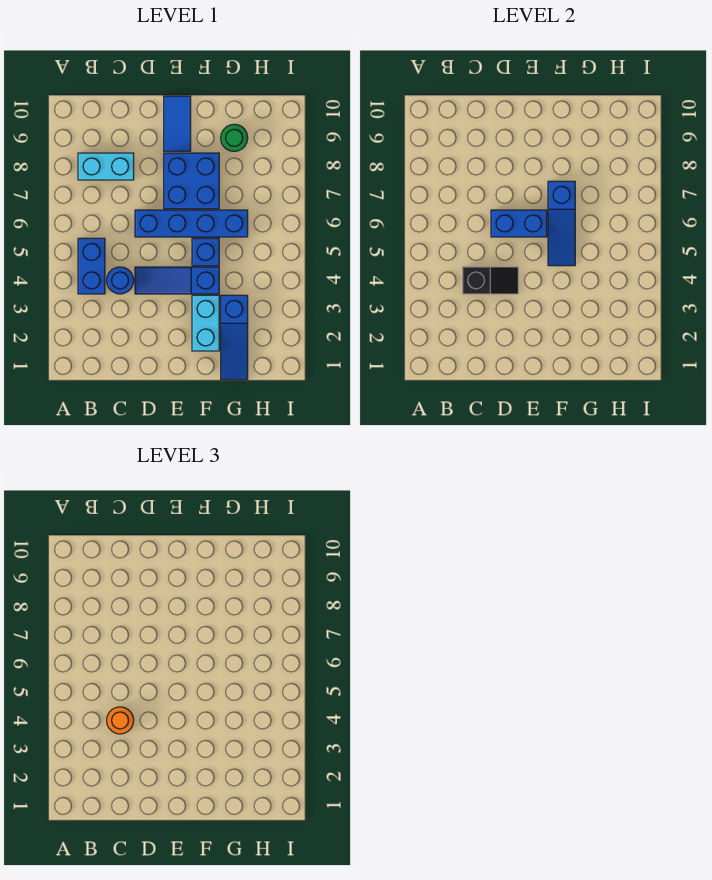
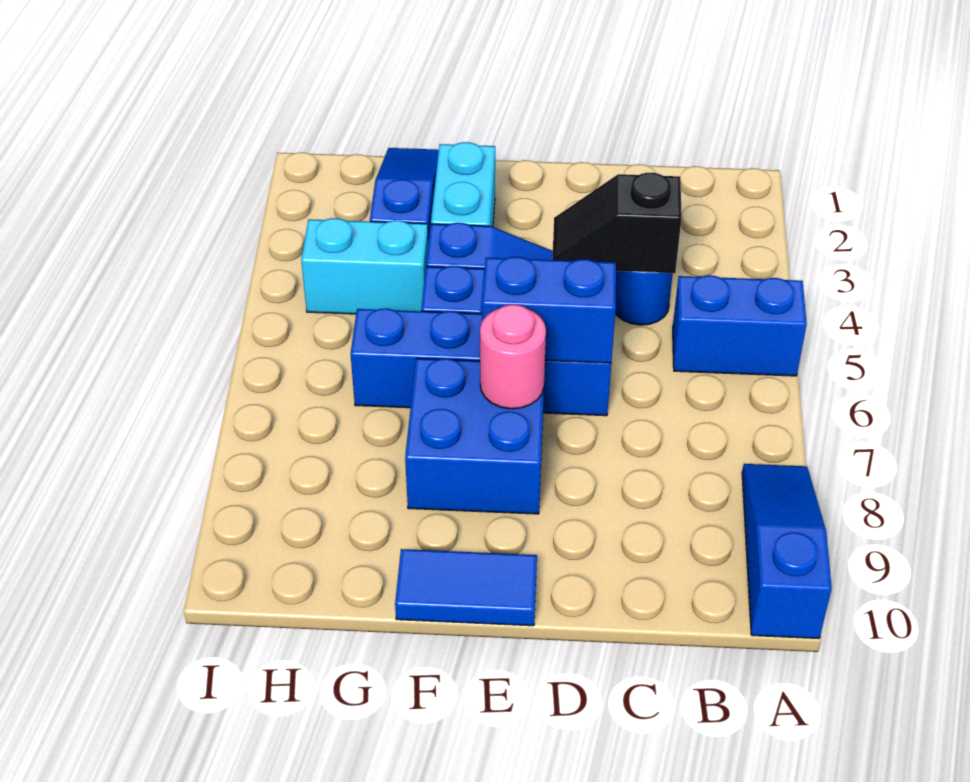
blue brick B4:B5 level 1 -> blue brick A5:B5 level 1
cyan brick B8:C8 level 1 -> cyan brick G4:H4 level 1
orange round brick C4 level 3 -> none
none -> pink round brick E7 level 2
blue tile E9:E10 level 1 -> blue tile E10:F10 level 1
blue slope F5:F7 level 2 top 7 -> blue slope A8:A10 level 1 top 10
green round brick G9 level 1 -> none

